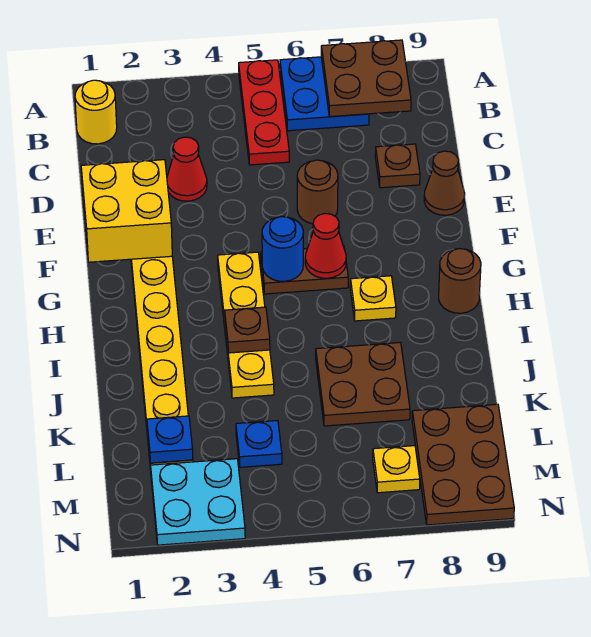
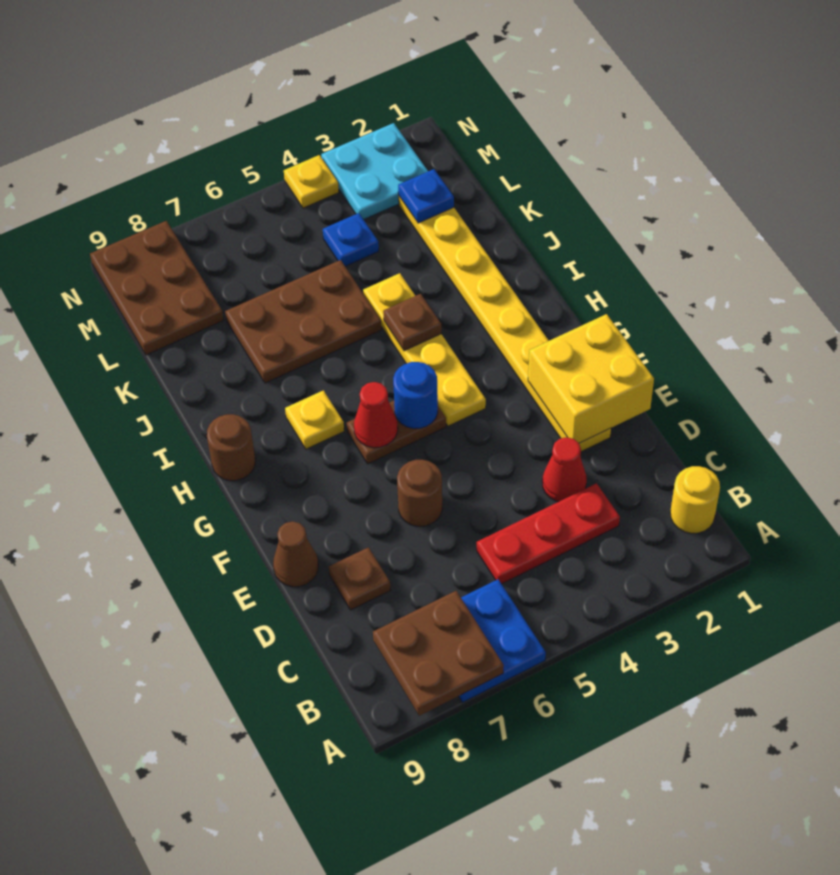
red plate A5:C5 level 1 -> red plate C3:C5 level 1
brown plate J6:K7 level 1 -> brown plate J5:K7 level 1
yellow plate M7 level 1 -> yellow plate N4 level 1

